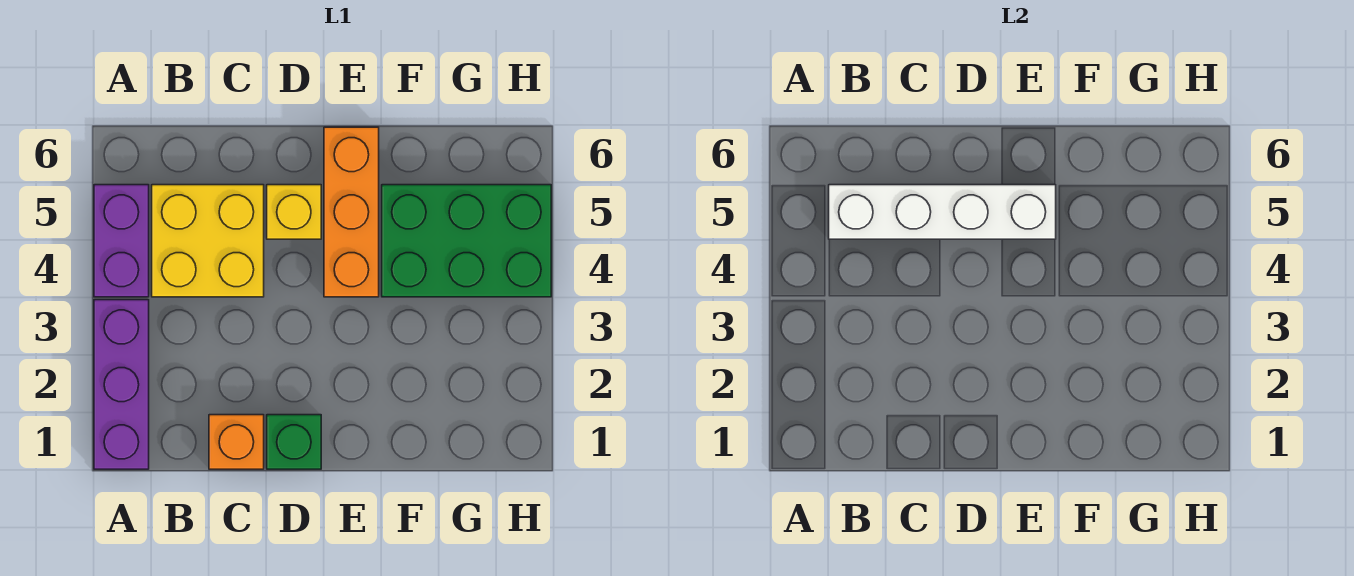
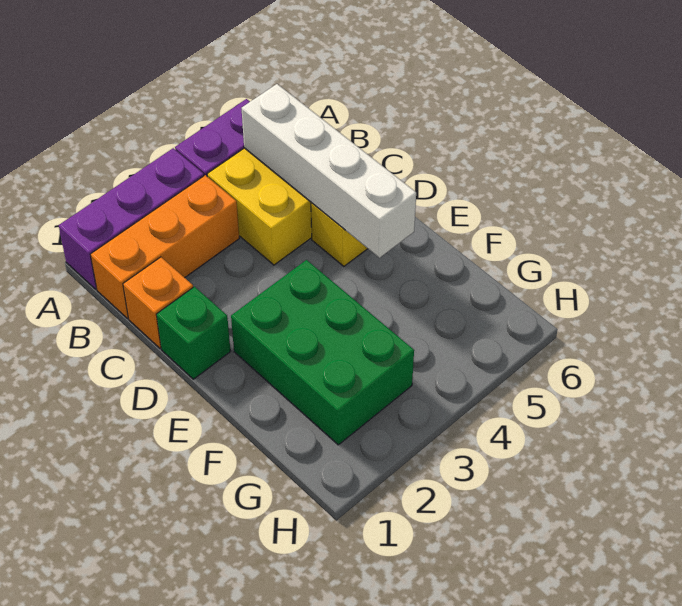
orange brick E4:E6 level 1 -> orange brick B1:B3 level 1
green brick F4:H5 level 1 -> green brick E2:G3 level 1

